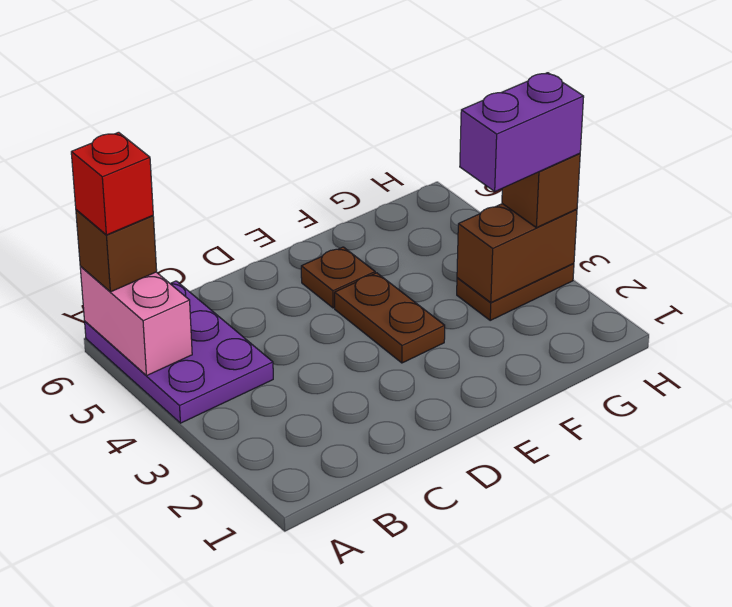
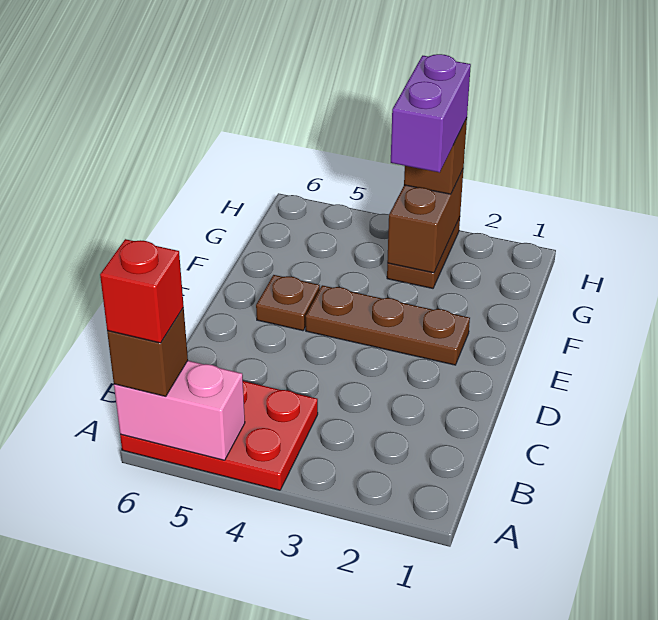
purple plate A4:B6 level 1 -> red plate A4:B6 level 1
brown plate E3:E4 level 1 -> brown plate E2:E4 level 1

